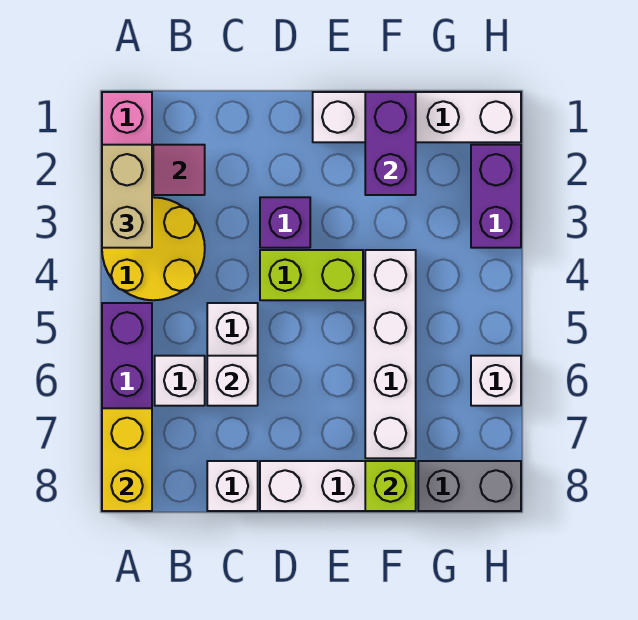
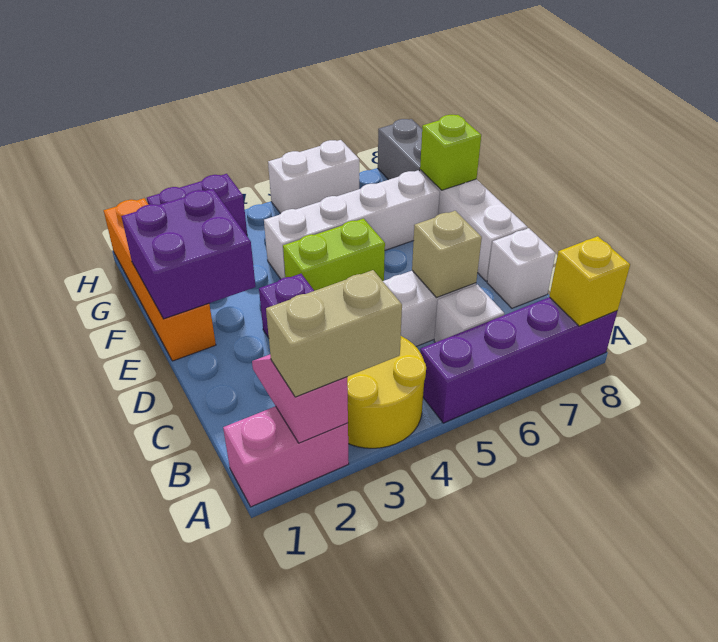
yellow brick A7:A8 level 2 -> yellow brick A8 level 2
white brick C6 level 2 -> tan brick C6 level 2
lime brick D4:E4 level 1 -> lime brick E4:E5 level 1
white brick E1:H1 level 1 -> orange brick E1:H1 level 1
purple brick F1:F2 level 2 -> purple brick E1:F2 level 2
white brick H6 level 1 -> white brick H5:H6 level 1

